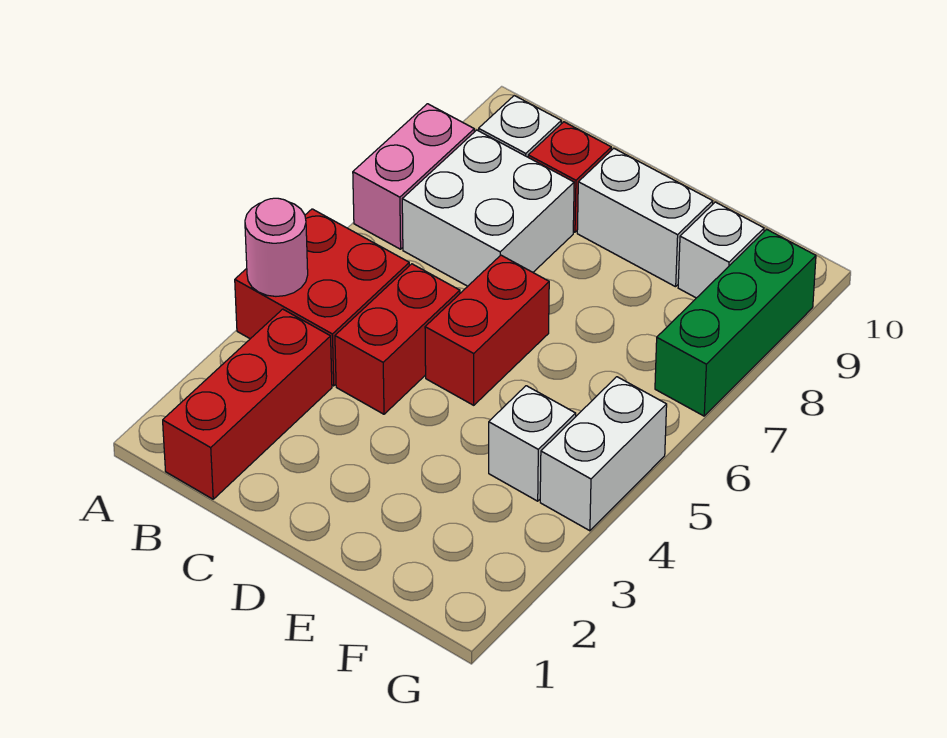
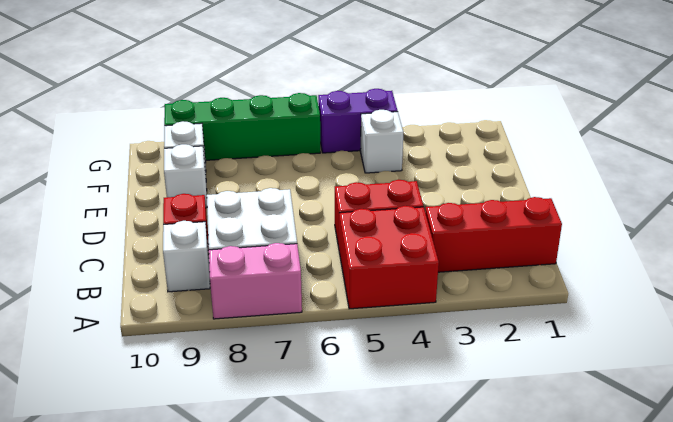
pink round brick A4 level 2 -> none
red brick D5:D6 level 1 -> none
white brick D9:E9 level 1 -> white brick E9 level 1
white brick G4:G5 level 1 -> purple brick G4:G5 level 1
green brick G7:G9 level 1 -> green brick G6:G9 level 1

